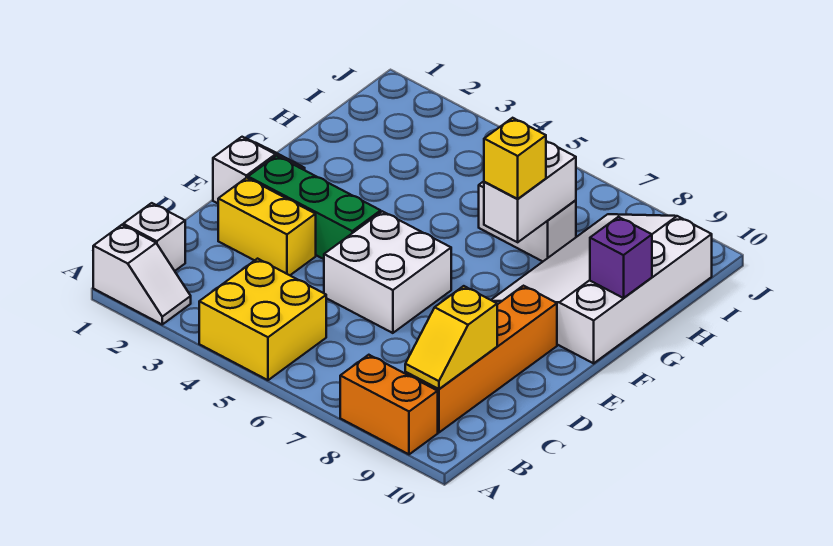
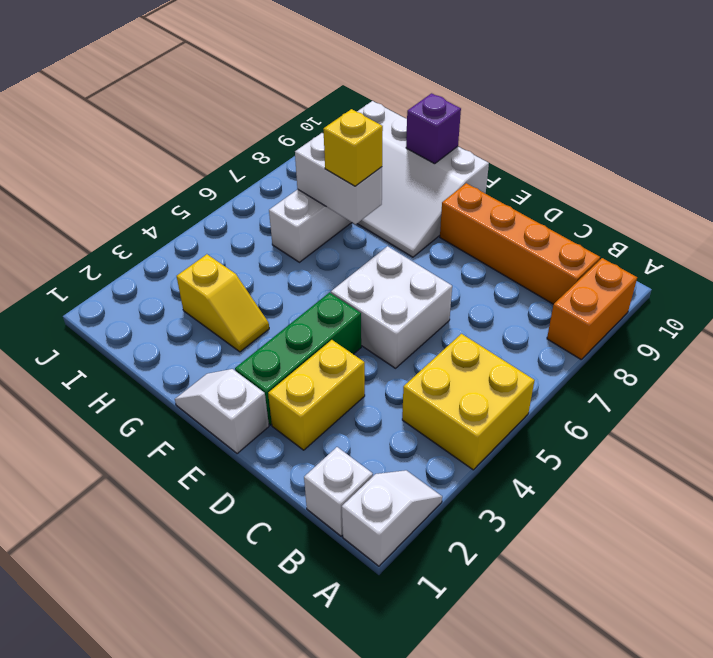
yellow slope B9:C9 level 2 top C -> yellow slope G3:H3 level 1 top H

